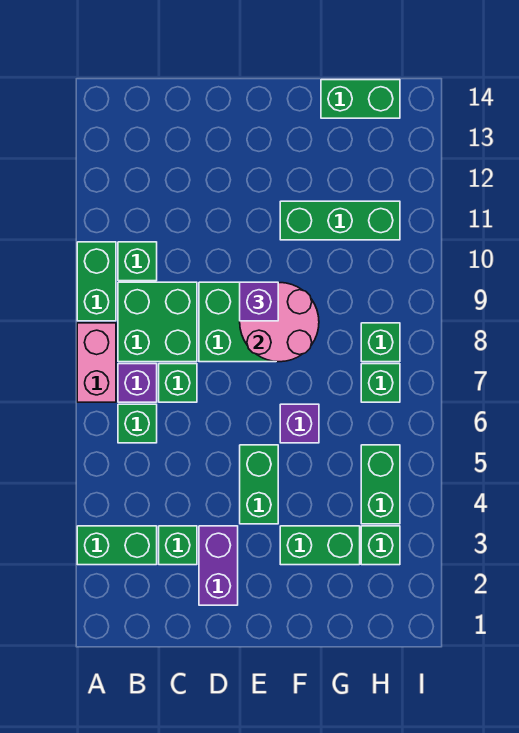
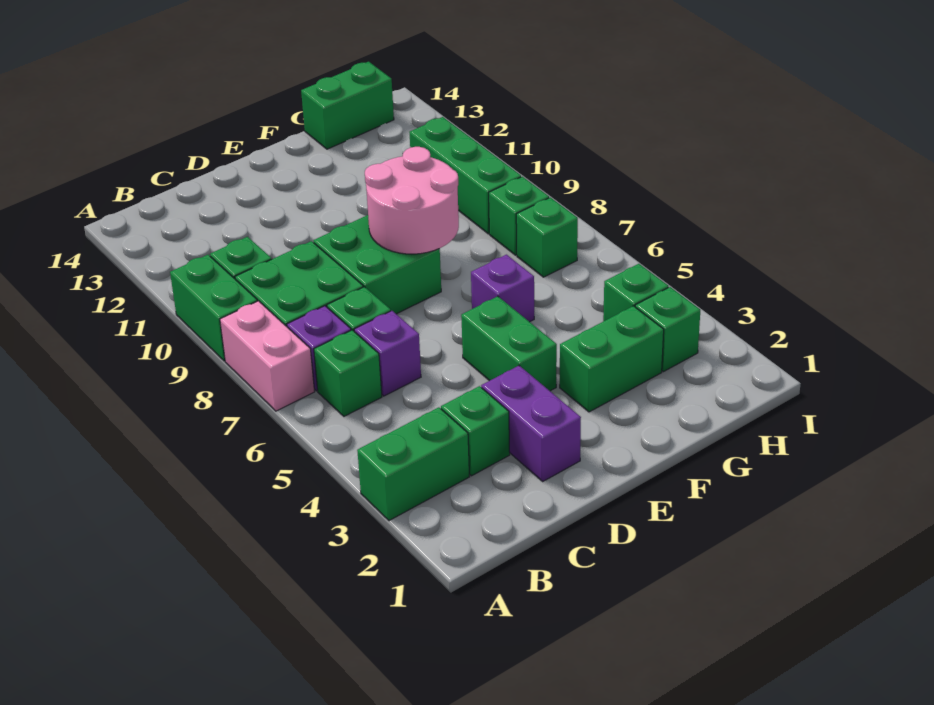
purple brick E9 level 3 -> purple brick C6 level 1
green brick F11:H11 level 1 -> green brick H9:H11 level 1
green brick H4:H5 level 1 -> green brick H4 level 1

